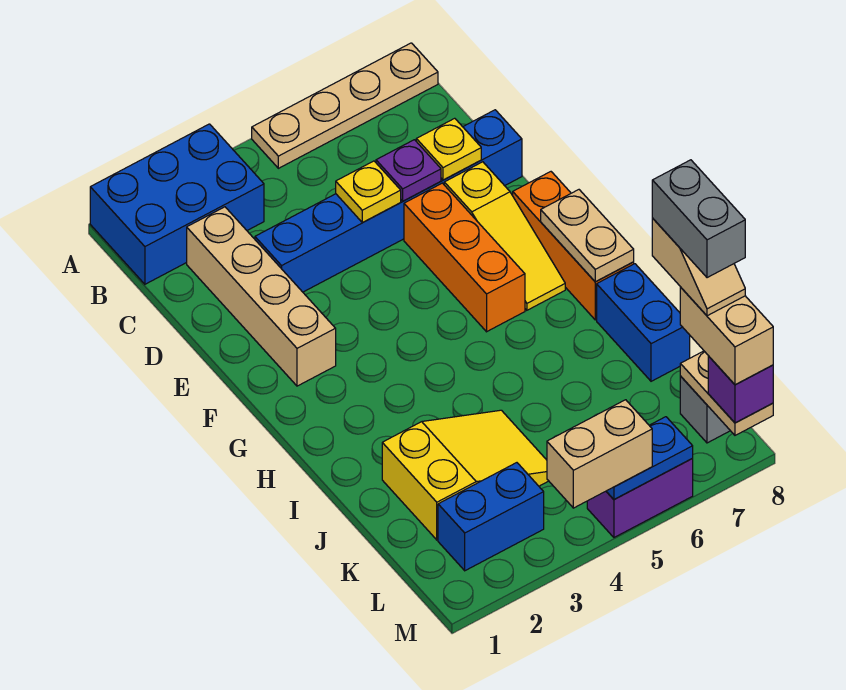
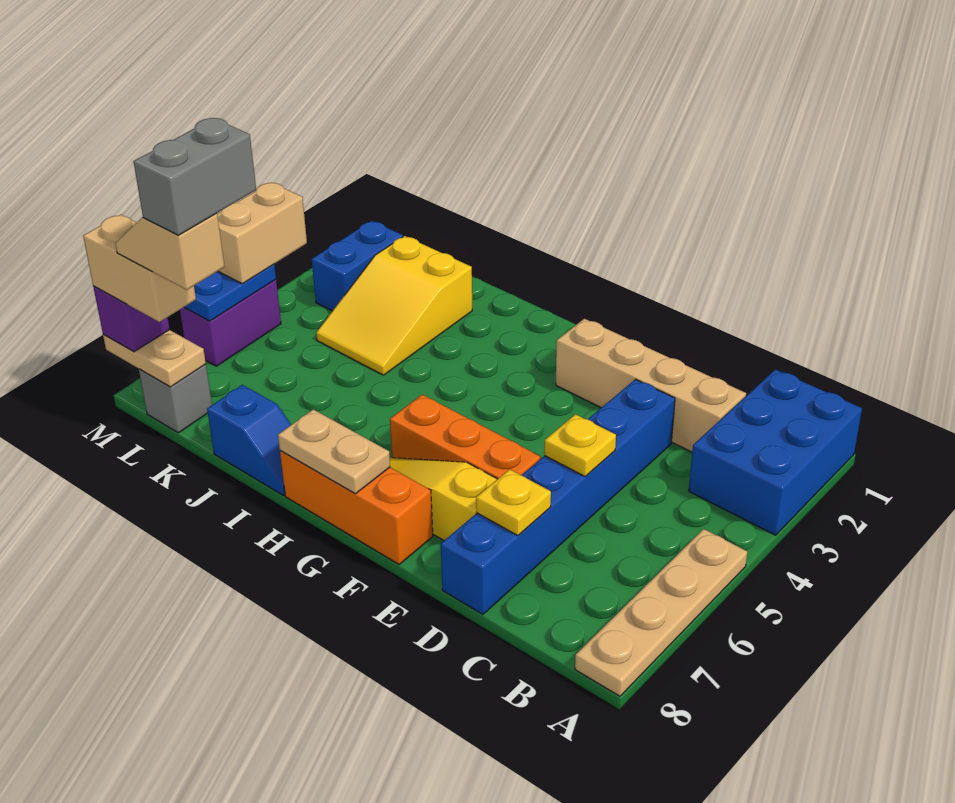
purple plate D6 level 2 -> none
blue brick I8:J8 level 1 -> blue slope I8:J8 level 1 top J
grey brick K8:L8 level 6 -> grey brick K7:K8 level 6

